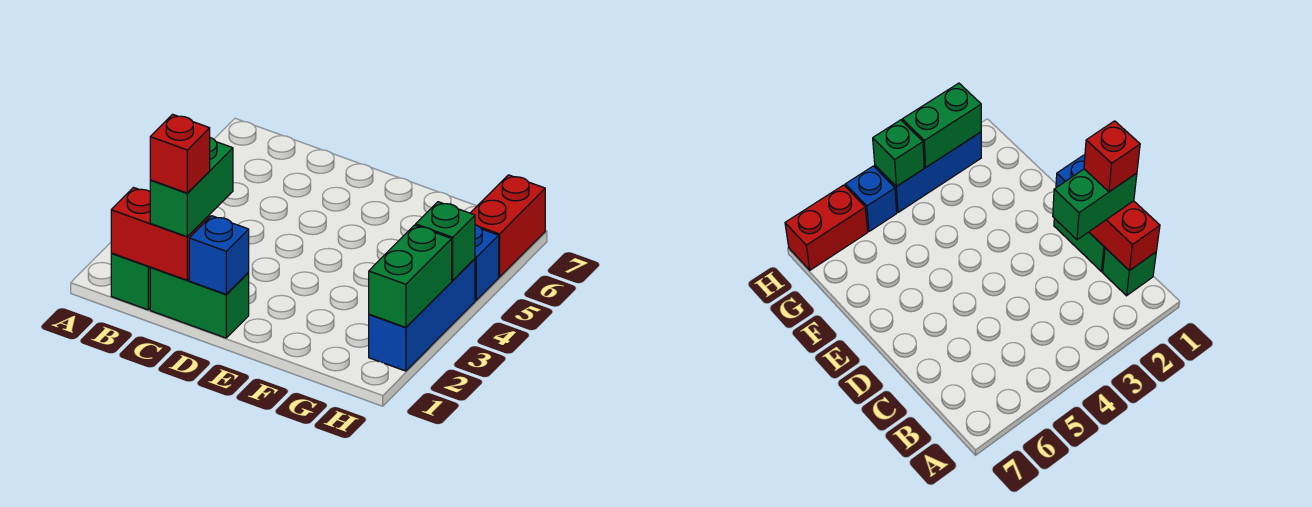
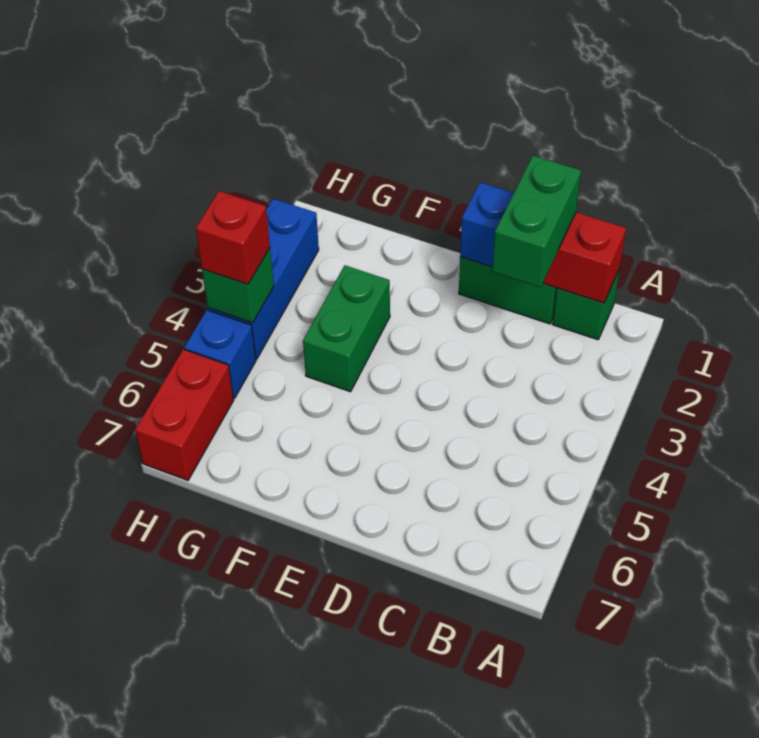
red brick C1 level 4 -> red brick H4 level 3
green brick H2:H3 level 2 -> green brick F3:F4 level 1

